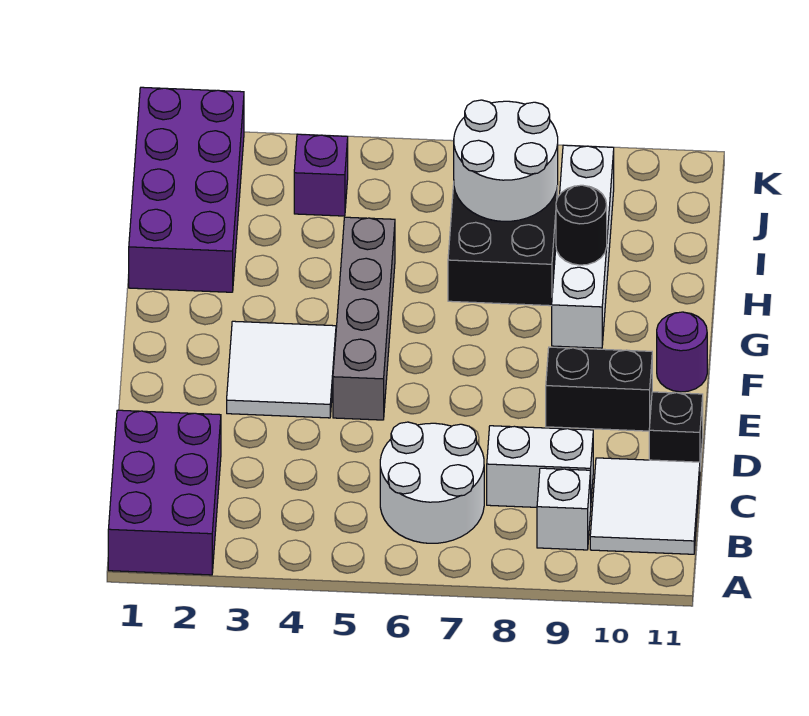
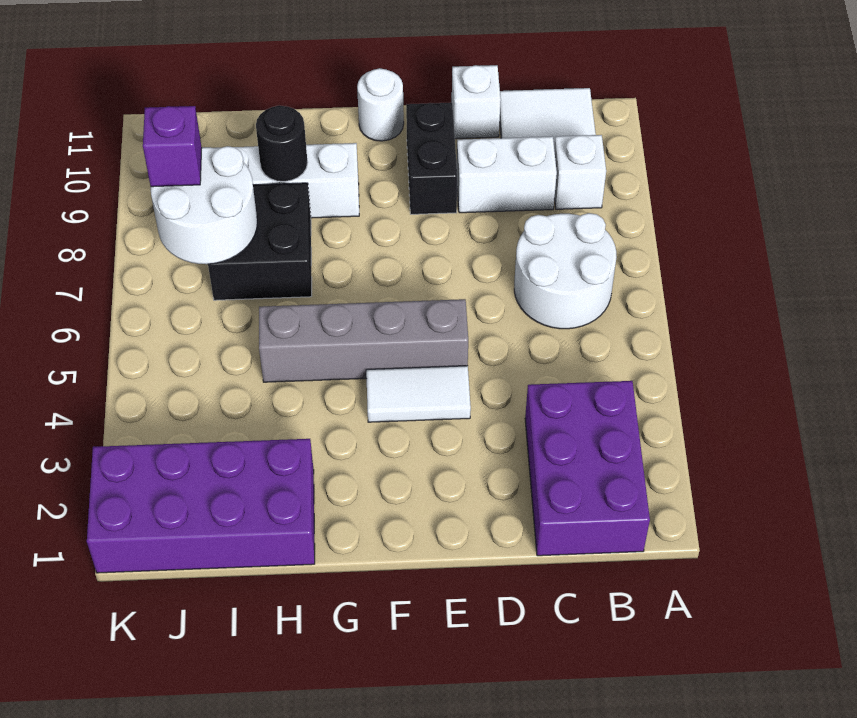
purple brick A1:C2 level 1 -> purple brick B1:C3 level 1
white brick C8:C9 level 1 -> white brick C9:D9 level 1
black brick D11 level 1 -> white brick D11 level 1
white tile E3:F4 level 1 -> white tile E4:F4 level 1
purple round brick F11 level 1 -> white round brick F11 level 1
purple brick J4 level 1 -> purple brick J8 level 3

